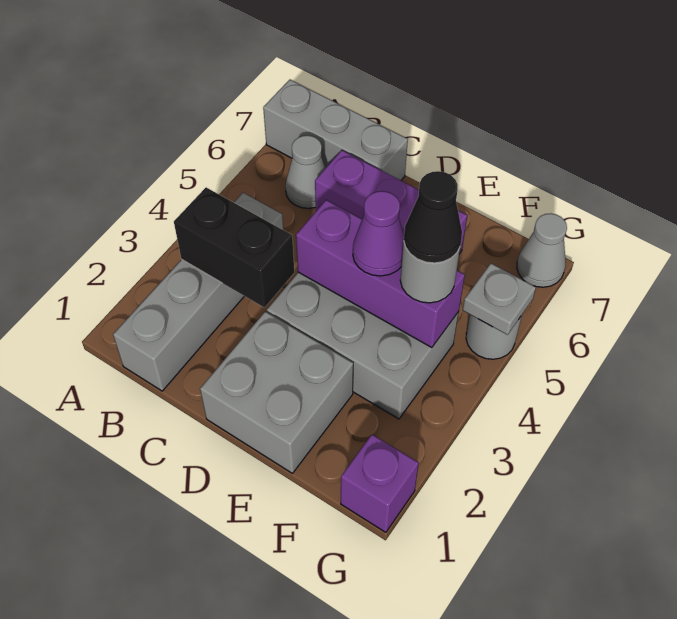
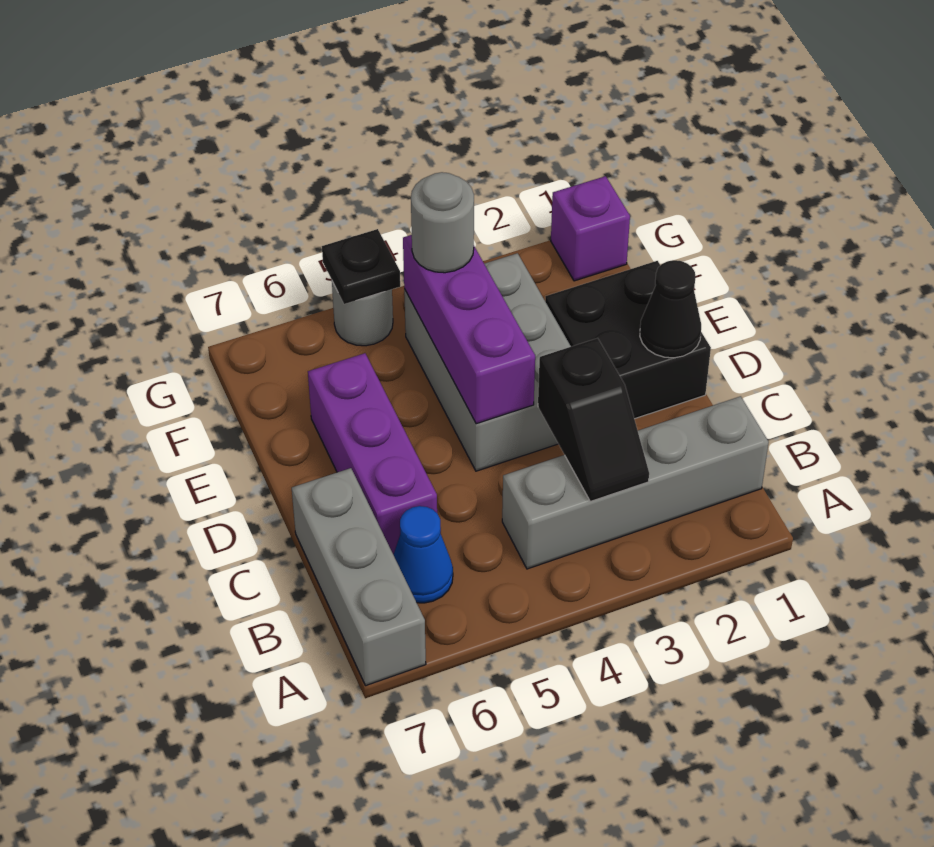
black brick B3:C3 level 2 -> black slope B3:C3 level 2 top C
grey cone B6 level 1 -> blue cone B6 level 1
grey brick D1:E2 level 1 -> black brick D1:E2 level 1
purple cone E4 level 3 -> none
black cone F4 level 4 -> black cone D1 level 2
grey plate G5 level 2 -> black plate G5 level 2
grey cone G7 level 1 -> none

